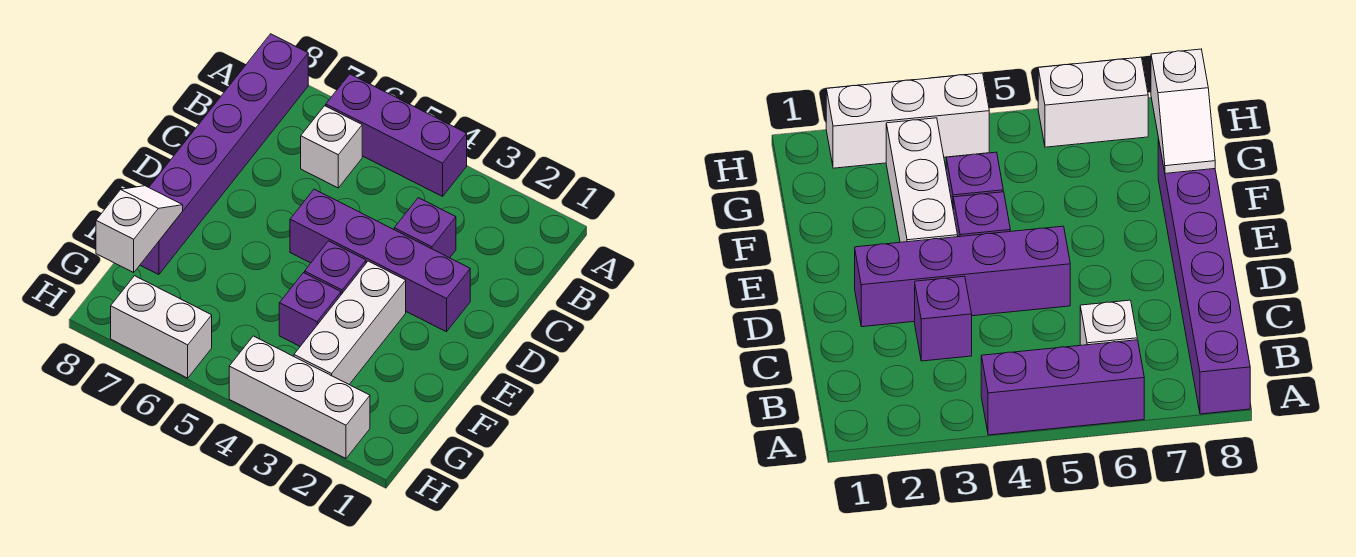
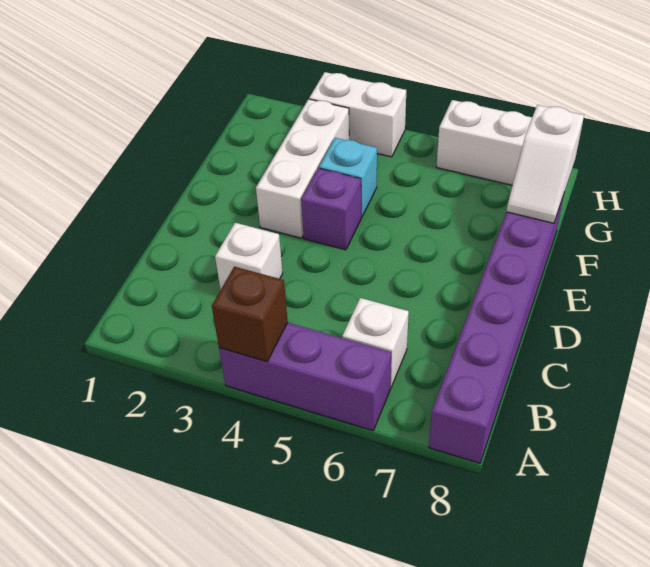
none -> brown brick A4 level 2
purple brick C3 level 1 -> white brick C3 level 1
purple brick D2:D5 level 1 -> none
purple brick F4 level 1 -> cyan brick F4 level 1
white brick H2:H4 level 1 -> white brick H3:H4 level 1

